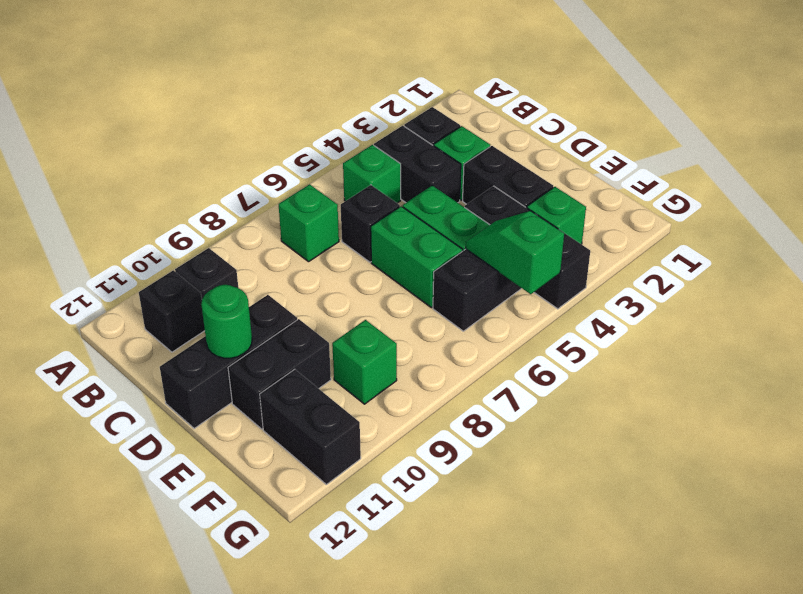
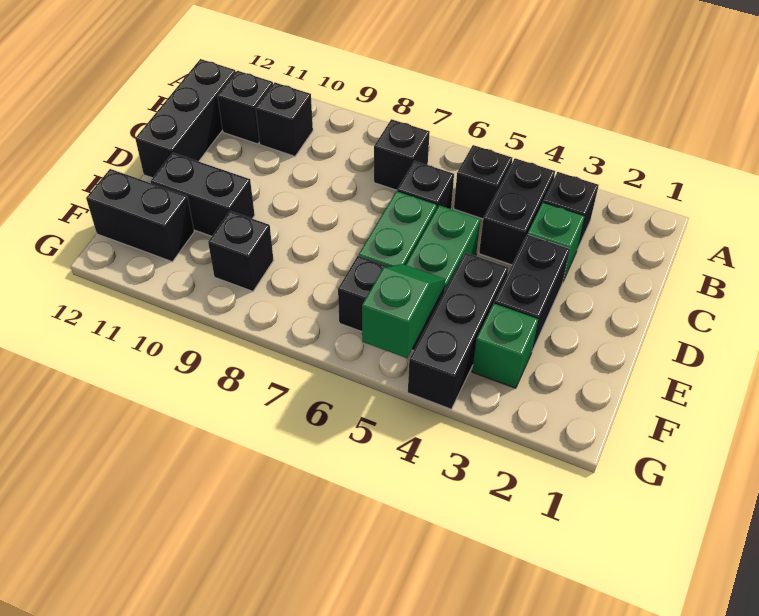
green brick B5 level 1 -> black brick B5 level 1
green brick B7 level 1 -> black brick B7 level 1
black brick D10:D12 level 1 -> black brick B12:D12 level 1
green round brick D11 level 2 -> none
green brick F9 level 1 -> black brick F9 level 1
black brick F11:G11 level 1 -> black brick F11:F12 level 1

